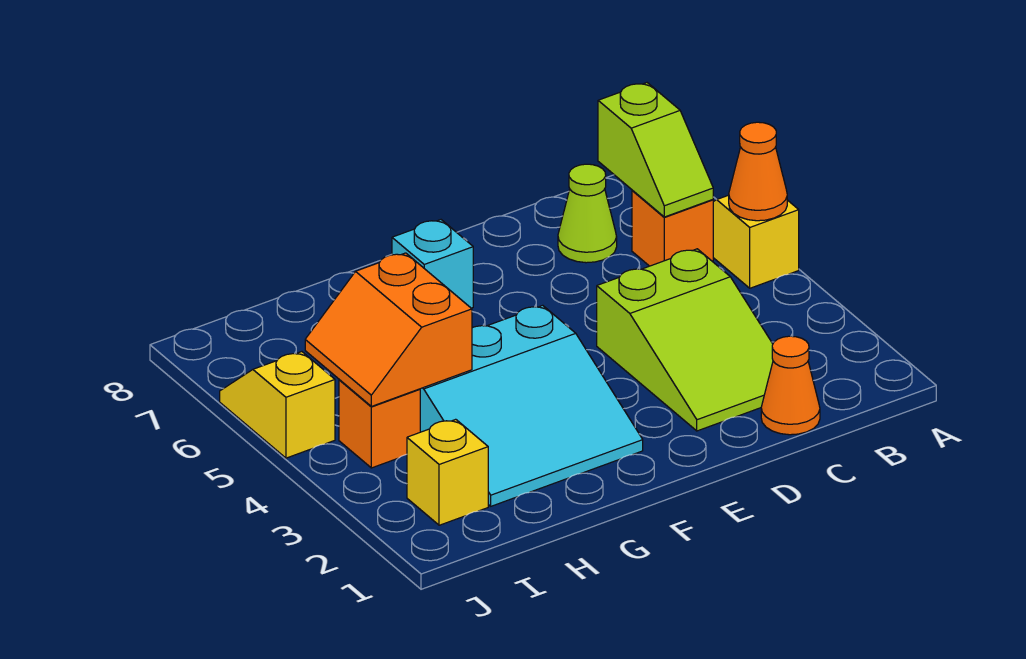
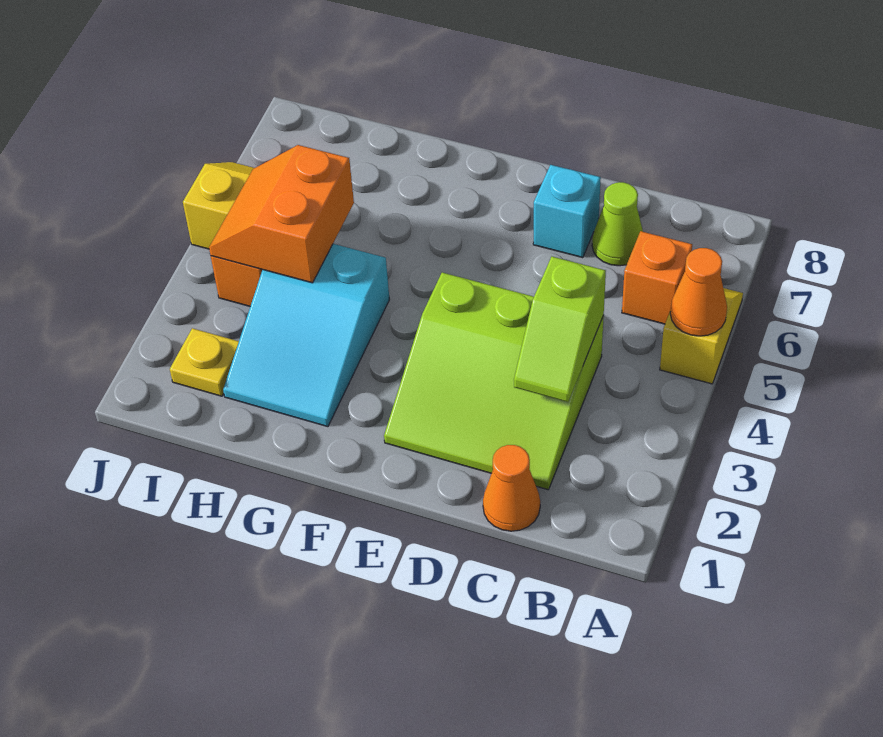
lime slope B6:B7 level 2 top 7 -> lime slope C3:C4 level 2 top 4
lime slope C2:D4 level 1 top 4 -> lime slope C2:E4 level 1 top 4
cyan slope F2:H4 level 1 top 4 -> cyan slope G2:H4 level 1 top 4
cyan brick F7 level 1 -> cyan brick D7 level 1
yellow brick I2 level 1 -> yellow plate I2 level 1

